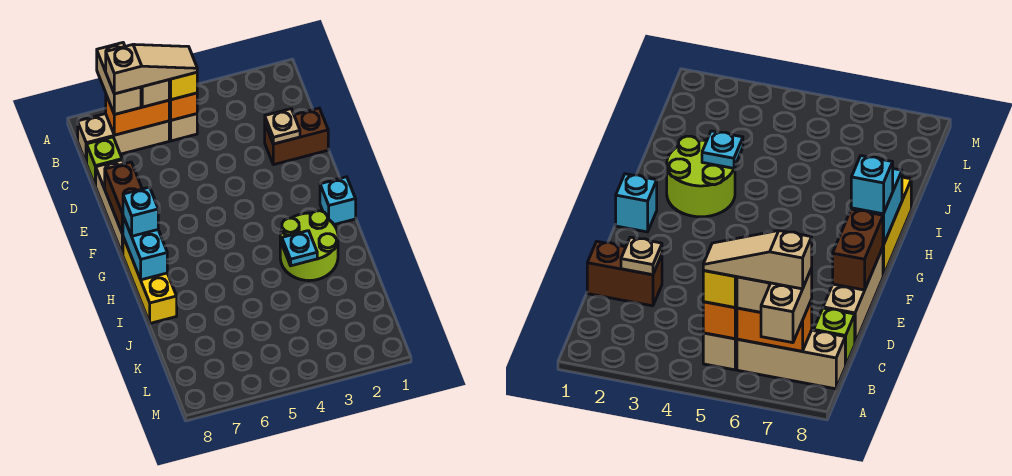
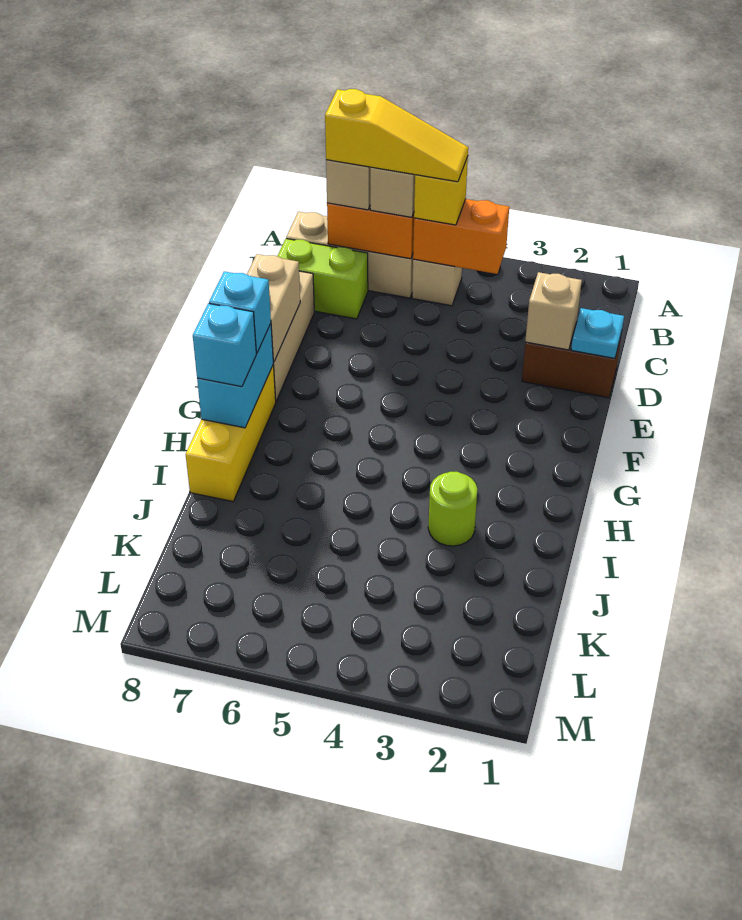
orange brick B5 level 2 -> orange brick B4:B5 level 2
tan slope B5:B7 level 4 top 7 -> yellow slope B5:B7 level 4 top 7
lime brick C8 level 1 -> lime brick C7:C8 level 1
tan plate D2 level 2 -> tan brick D2 level 2
brown brick E8:F8 level 2 -> tan brick E8:F8 level 2
cyan brick G1 level 1 -> cyan brick H8 level 3
lime round brick H2:I3 level 1 -> lime round brick I3 level 1
cyan plate I3 level 2 -> cyan plate D1 level 2

